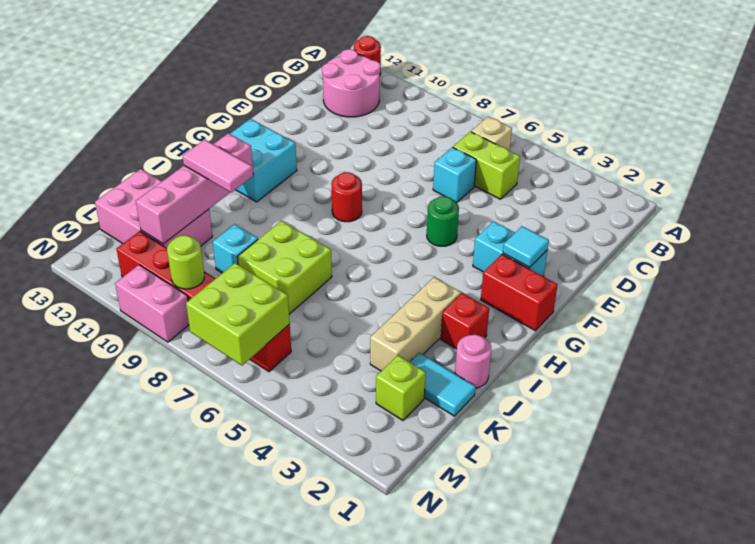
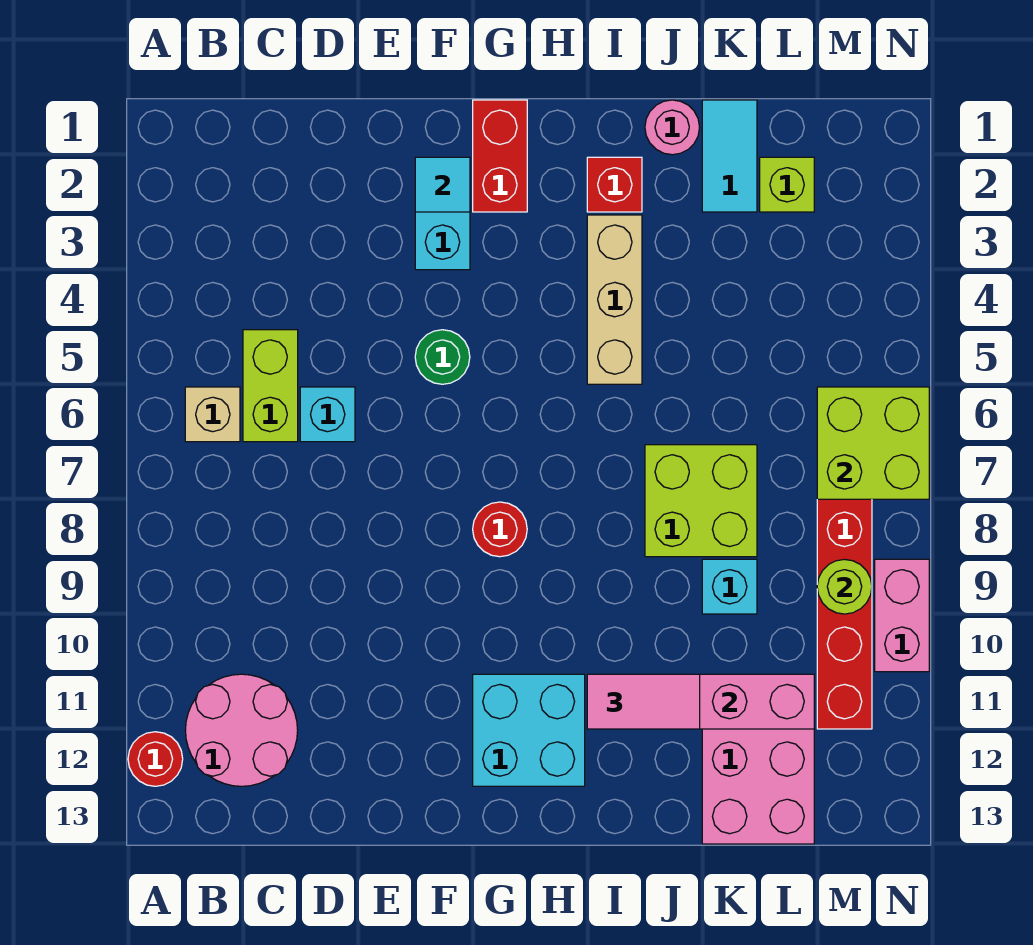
tan brick I3:K3 level 1 -> tan brick I3:I5 level 1
pink tile J10:J11 level 3 -> pink tile I11:J11 level 3

